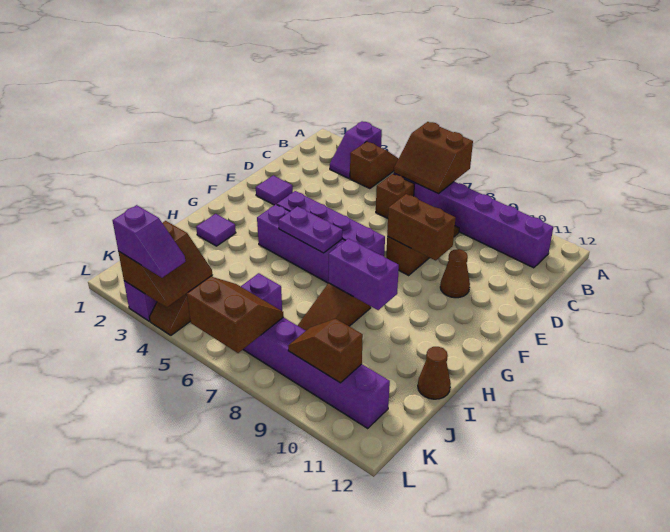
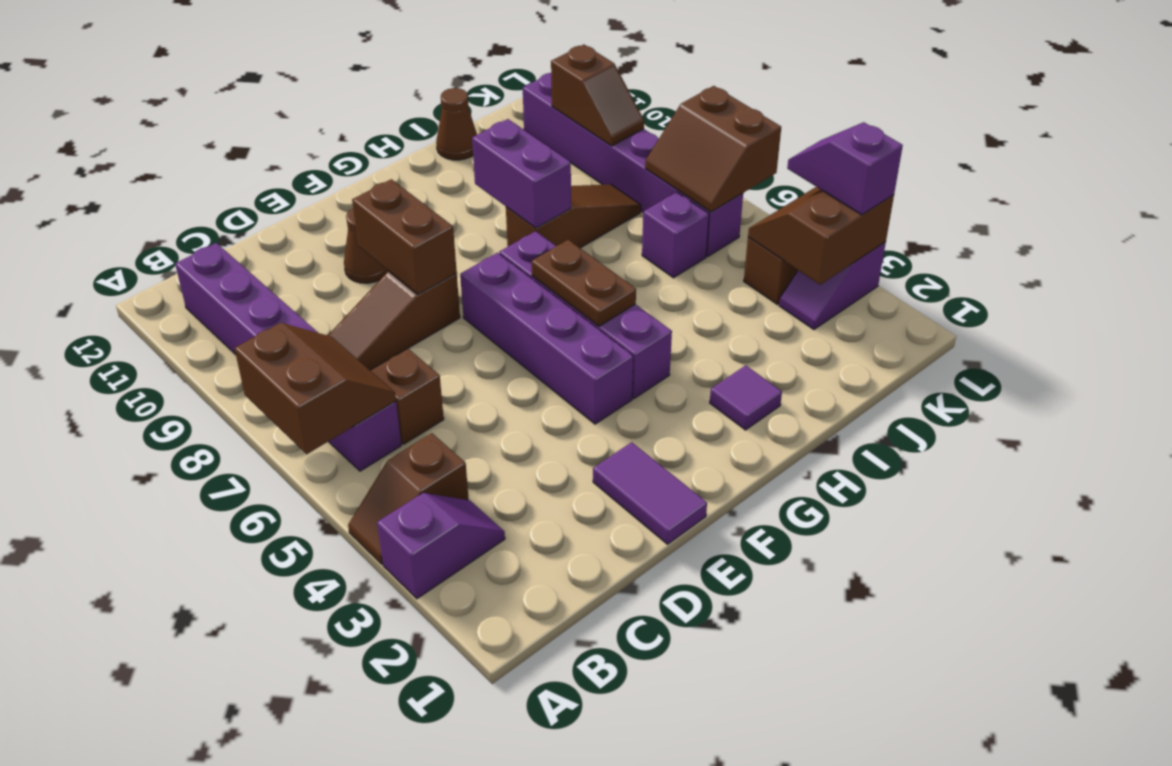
purple tile E2 level 1 -> purple tile E1:E2 level 1
purple plate G5:G6 level 2 -> brown plate G5:G6 level 2

